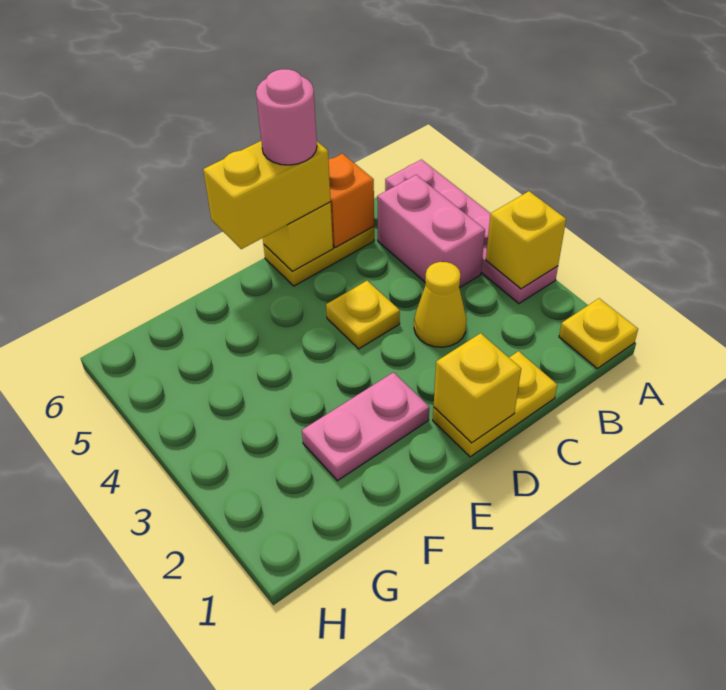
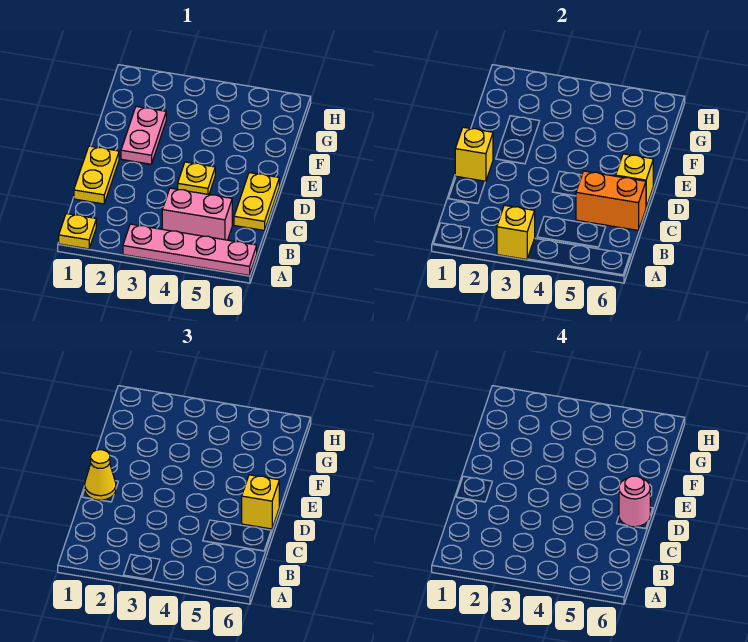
yellow cone C3 level 1 -> yellow cone D1 level 3
orange brick C6 level 2 -> orange brick C5:C6 level 2
yellow brick D6:E6 level 3 -> yellow brick D6 level 3

